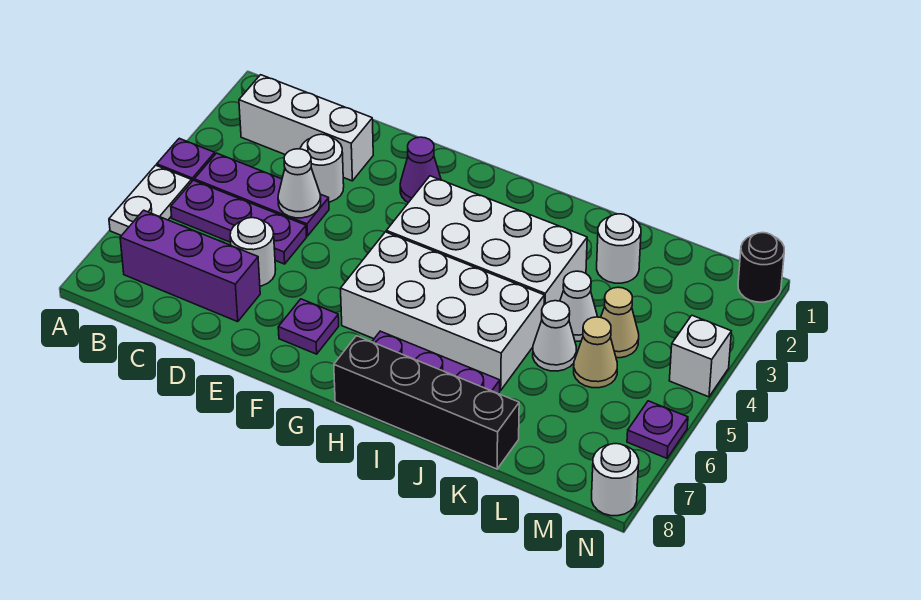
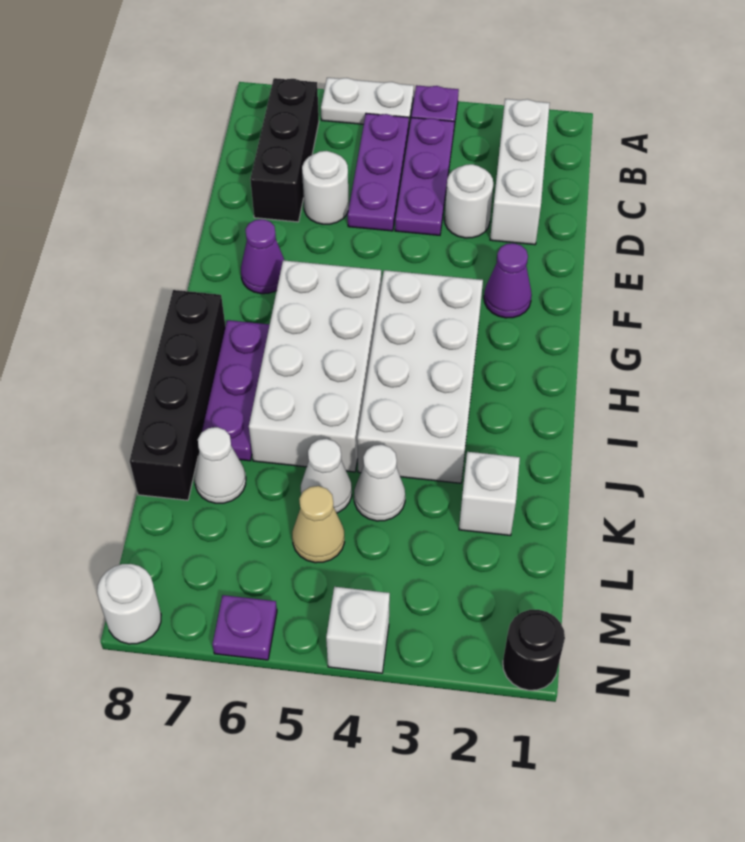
purple brick B7:D7 level 1 -> black brick B7:D7 level 1
white cone D4 level 2 -> white cone K7 level 1
purple plate F7 level 1 -> purple cone F7 level 1
white round brick K2 level 1 -> white brick K2 level 1
tan cone L4 level 1 -> none

